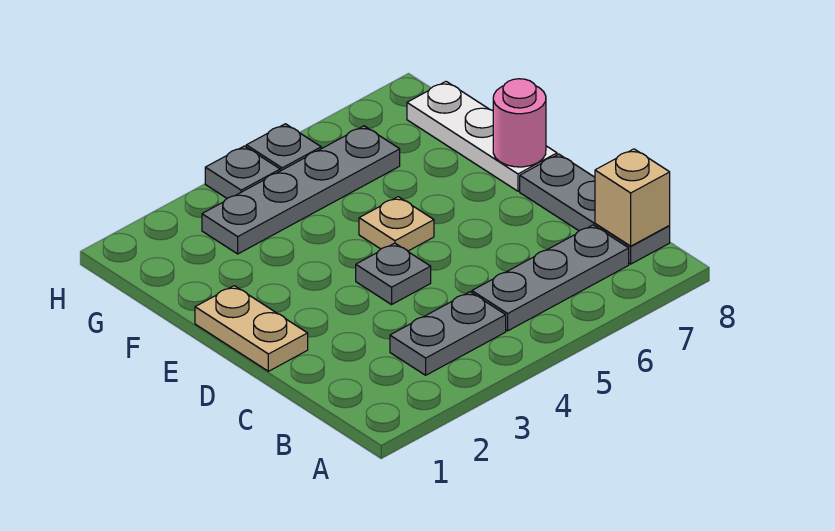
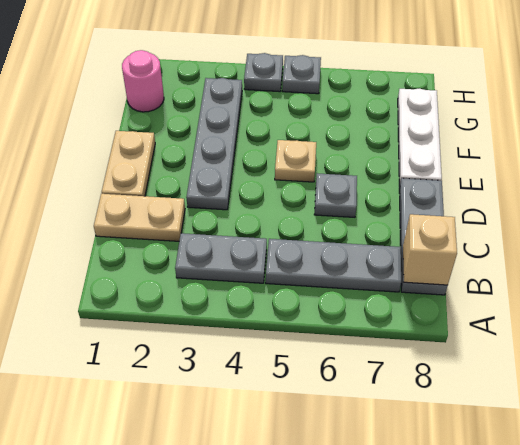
none -> tan plate C1:C2 level 1
grey plate D4 level 1 -> grey plate D6 level 1
pink round brick E8 level 2 -> pink round brick G1 level 1
grey plate G3:G6 level 1 -> grey plate D3:G3 level 1

